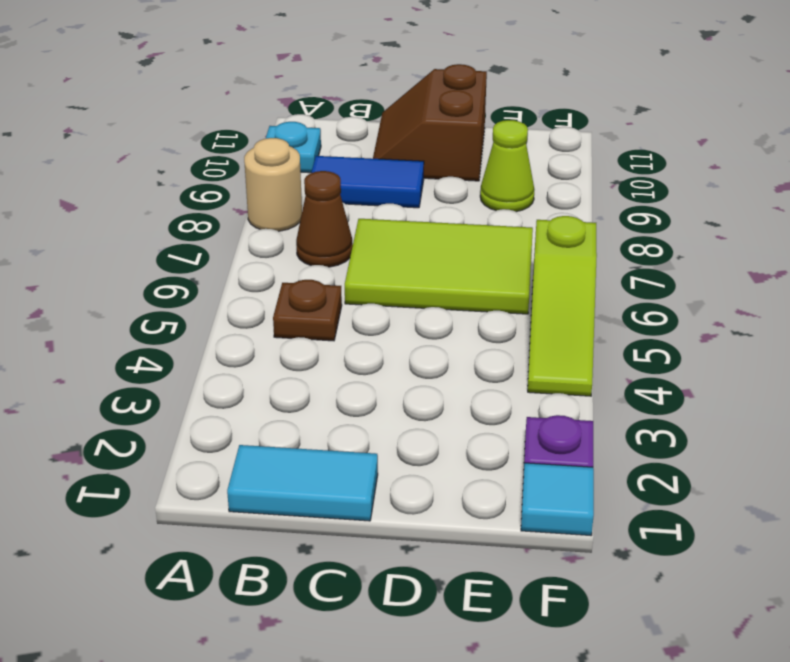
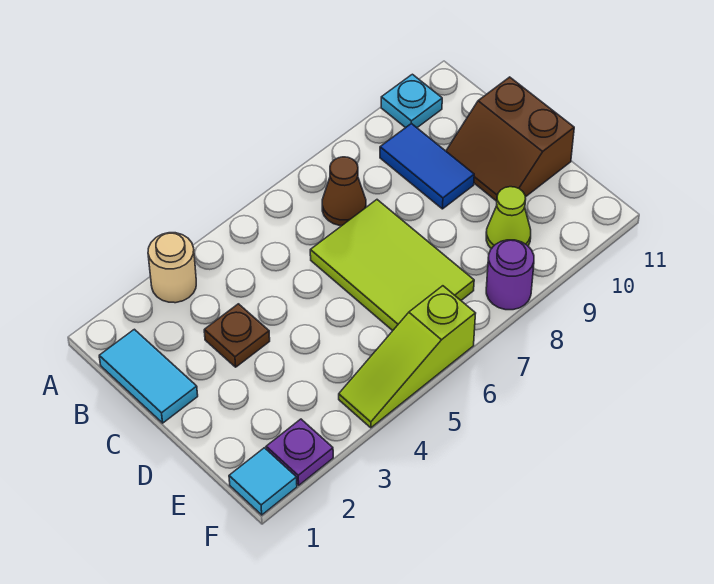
tan round brick A8 level 1 -> tan round brick A3 level 1
brown plate B5 level 1 -> brown plate C3 level 1
brown slope C10:D11 level 1 top D -> brown slope C10:D11 level 1 top 11
none -> purple round brick F8 level 1

